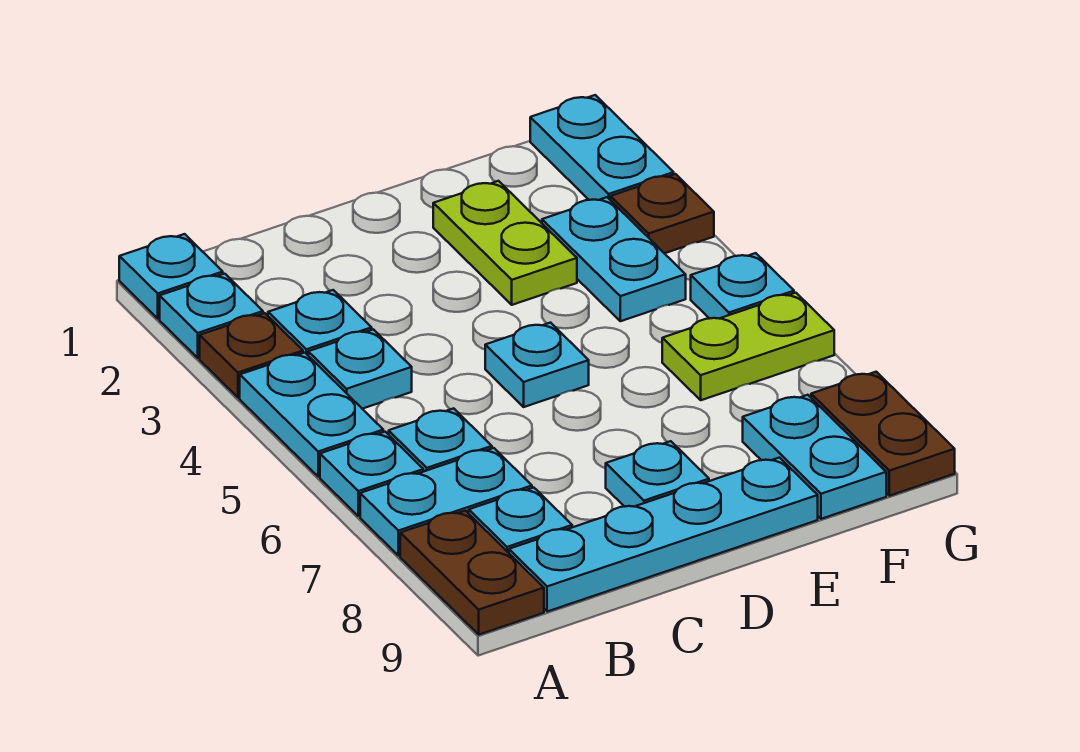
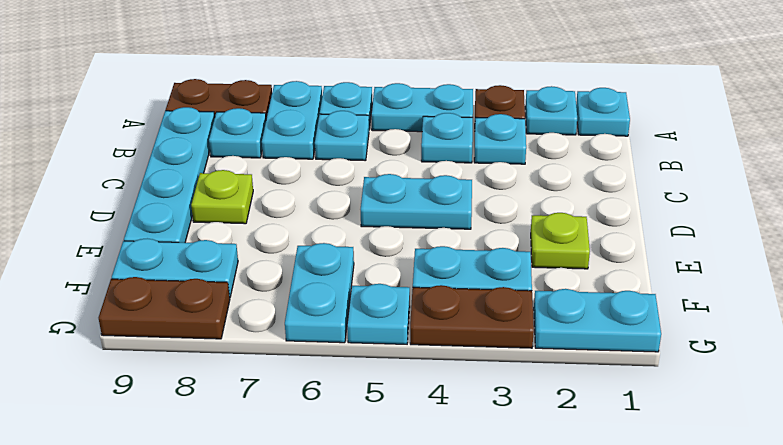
cyan plate D5 level 1 -> cyan plate D4:D5 level 1
cyan plate D8 level 1 -> lime plate D8 level 1
lime plate E2:E3 level 1 -> lime plate E2 level 1
lime plate F6:G6 level 1 -> cyan plate F6:G6 level 1
brown plate G3 level 1 -> brown plate G3:G4 level 1

